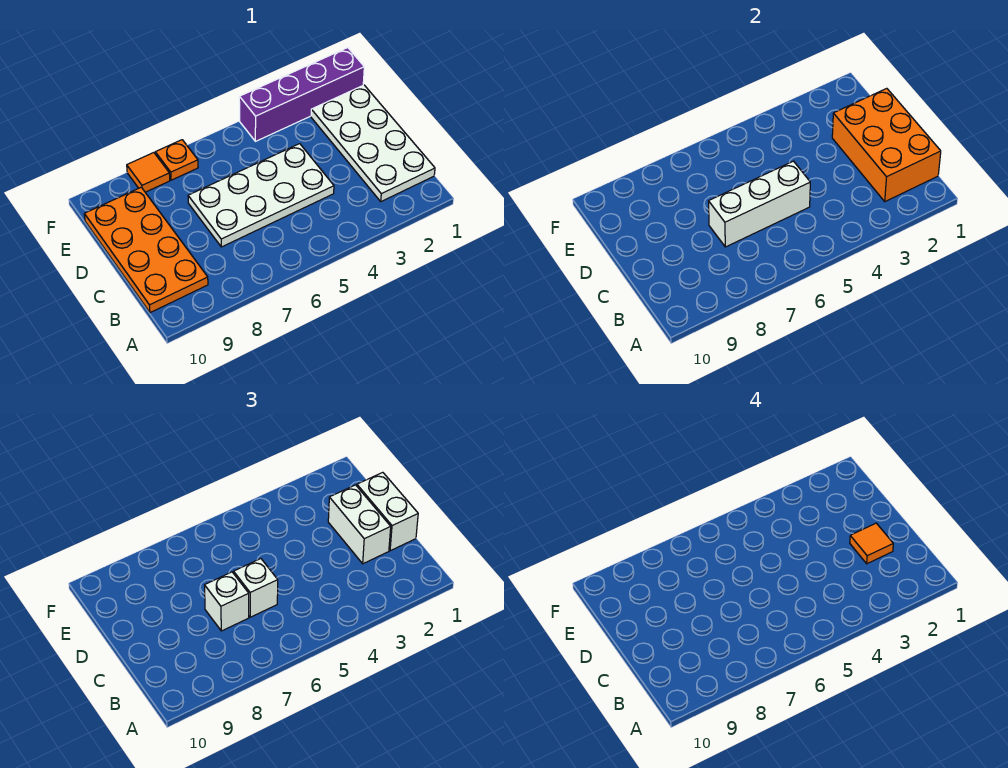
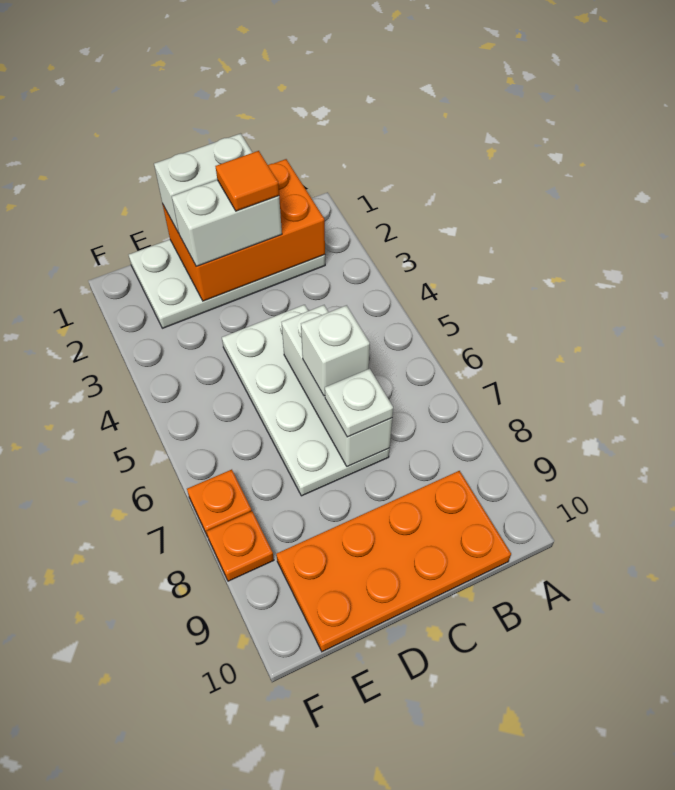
white brick C7 level 3 -> white plate C7 level 3
purple brick F1:F4 level 1 -> none
orange tile F8 level 1 -> orange plate F8 level 1

